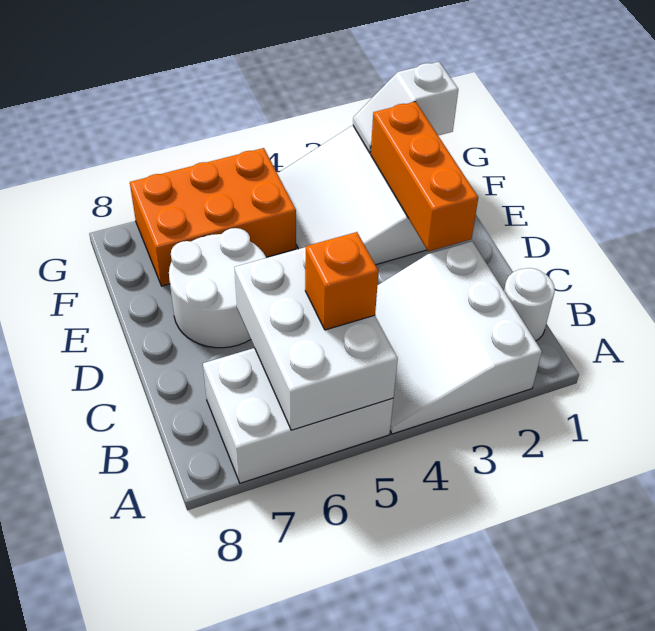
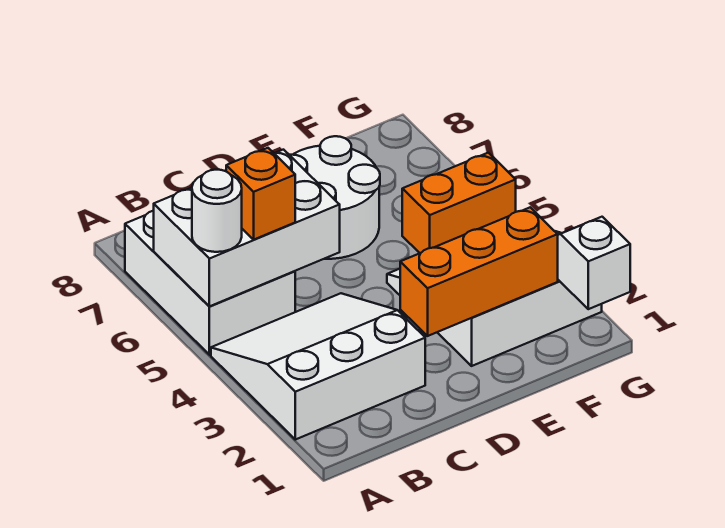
white round brick B1 level 1 -> white round brick A5 level 3
orange brick F5:G7 level 1 -> orange brick F5:G5 level 1

